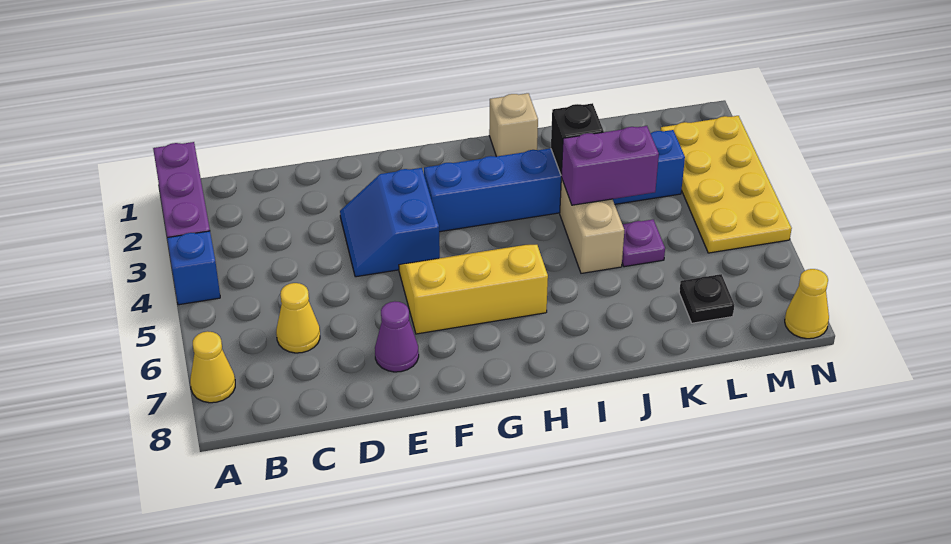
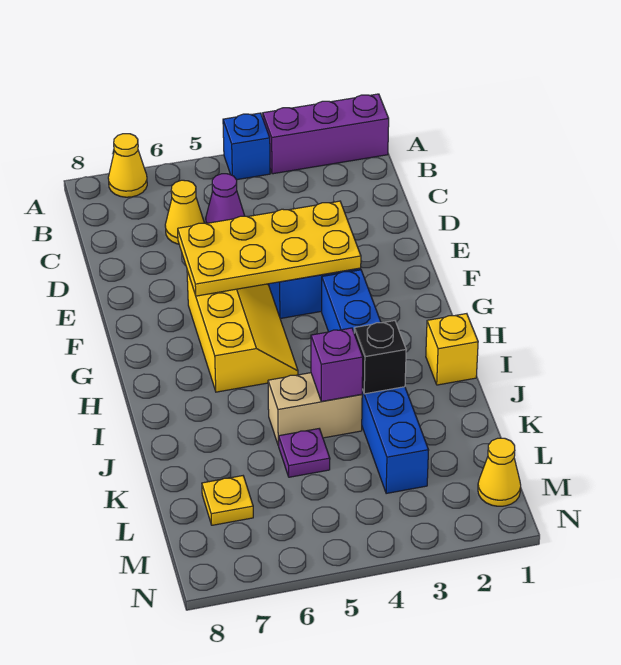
purple cone E7 level 1 -> purple cone C5 level 1
tan brick I1 level 1 -> yellow brick I1 level 1
purple brick J4:K4 level 2 -> purple brick J4 level 2
black plate L7 level 1 -> yellow plate L7 level 1
yellow plate M2:N5 level 1 -> yellow plate E3:F6 level 2
yellow cone N8 level 1 -> yellow cone M1 level 1

